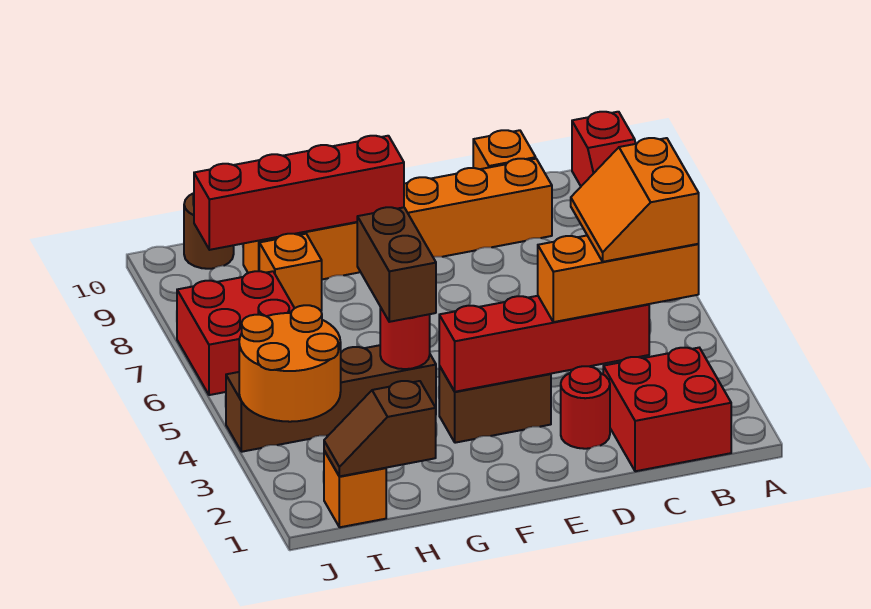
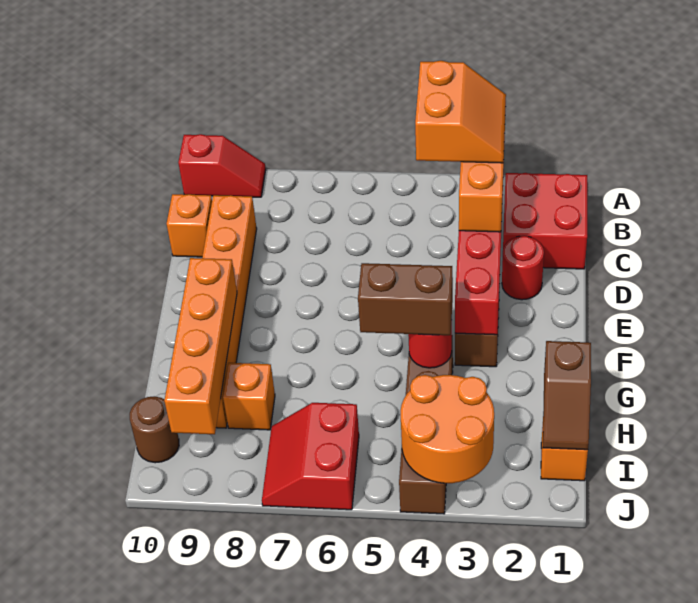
orange slope B3:C4 level 4 top B -> orange slope B3:C4 level 4 top 4
red brick F9:I9 level 2 -> orange brick F9:I9 level 2
red brick I6:J7 level 1 -> red slope I6:J7 level 1 top 6

